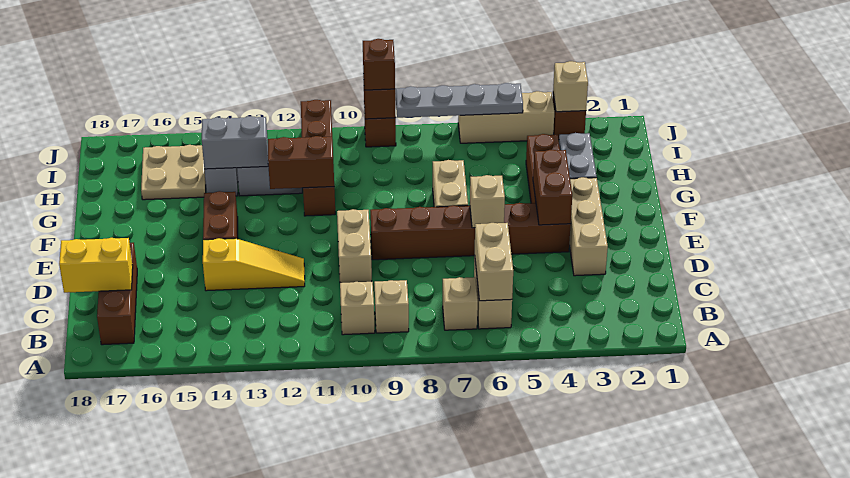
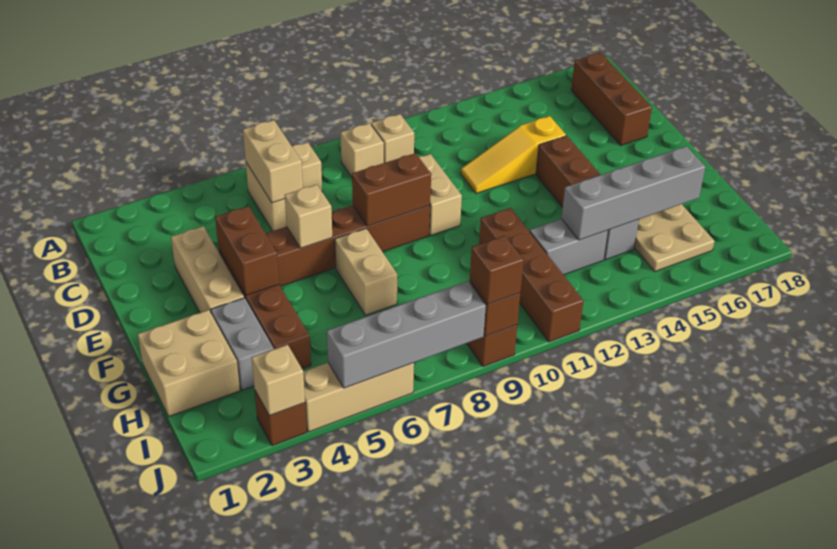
yellow brick C17:C18 level 2 -> none
none -> tan brick G1:H2 level 1
brown brick G11:G12 level 2 -> brown brick E8:E9 level 2
grey brick H13:H14 level 2 -> grey brick H13:H16 level 2
grey plate J5:J8 level 2 -> grey brick J5:J8 level 2

